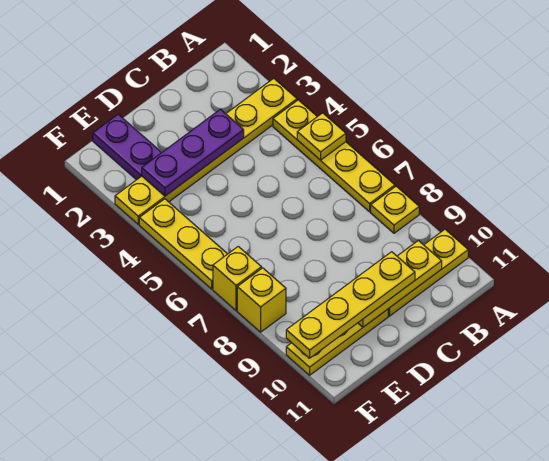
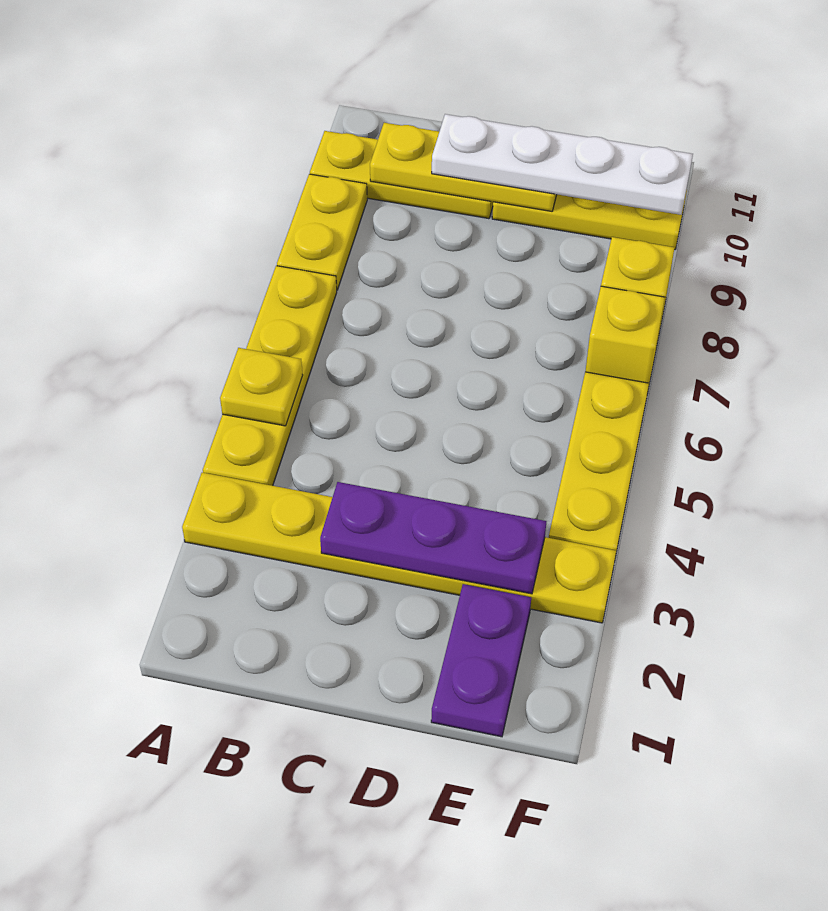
yellow plate A8 level 1 -> yellow plate A8:A9 level 1
yellow plate C10:F10 level 3 -> white plate C10:F10 level 3

